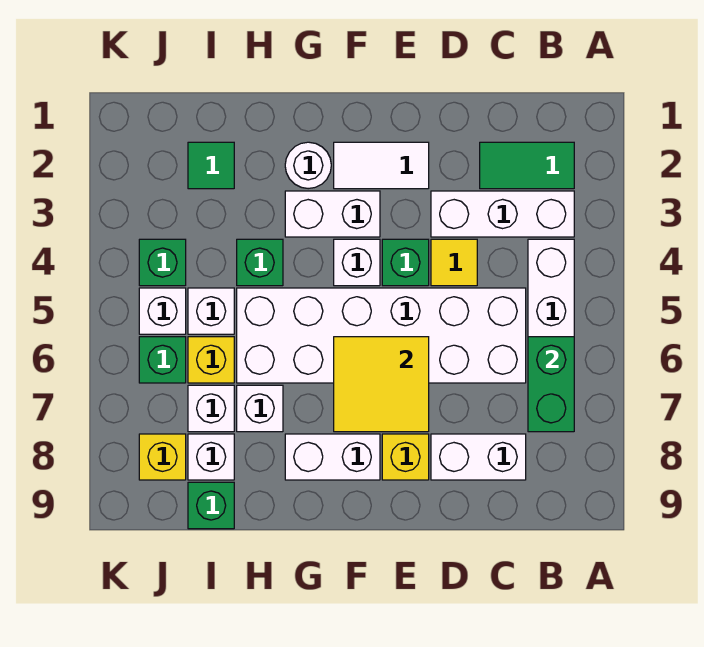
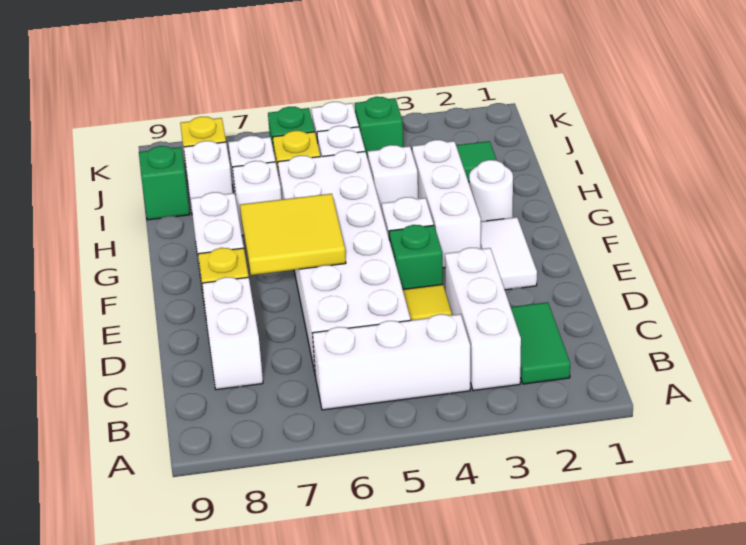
green brick B6:B7 level 2 -> none
white brick F3:G3 level 1 -> white brick F3:H3 level 1
green brick H4 level 1 -> white brick H4 level 1

